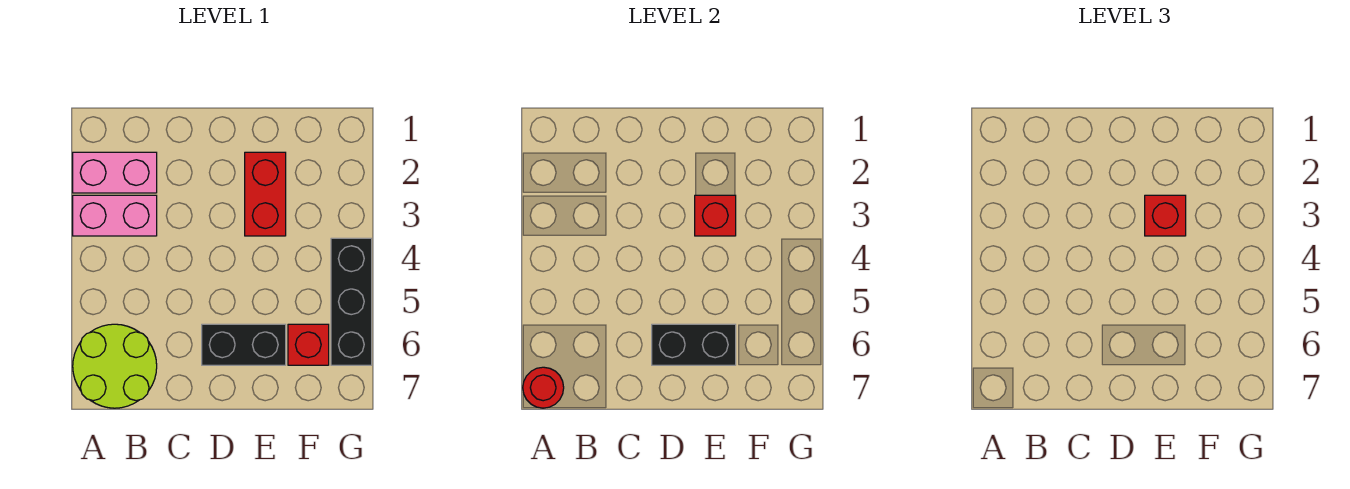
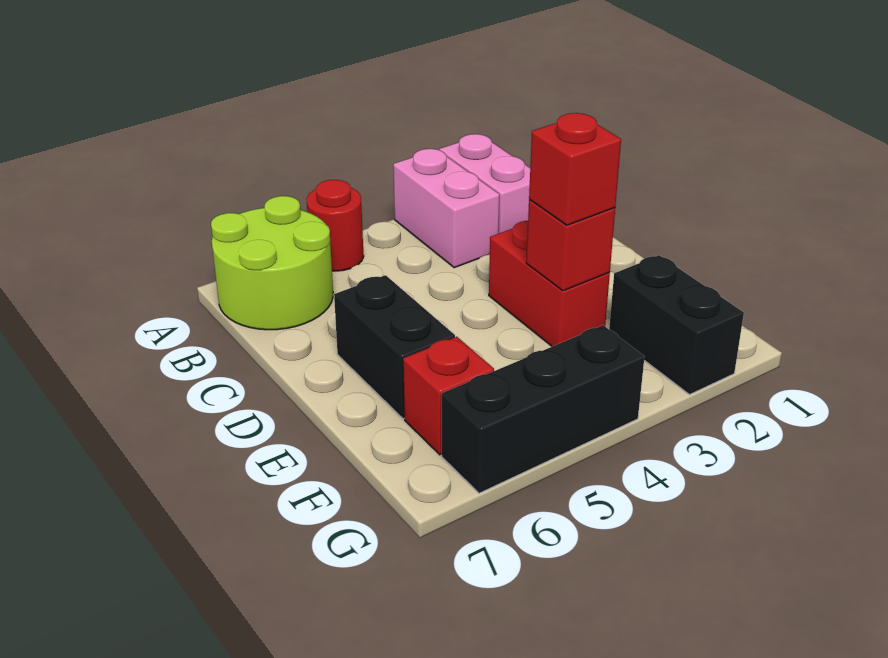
red round brick A7 level 2 -> red round brick A5 level 1
black brick D6:E6 level 2 -> black brick F2:G2 level 1
red brick E2:E3 level 1 -> red brick D3:E3 level 1

